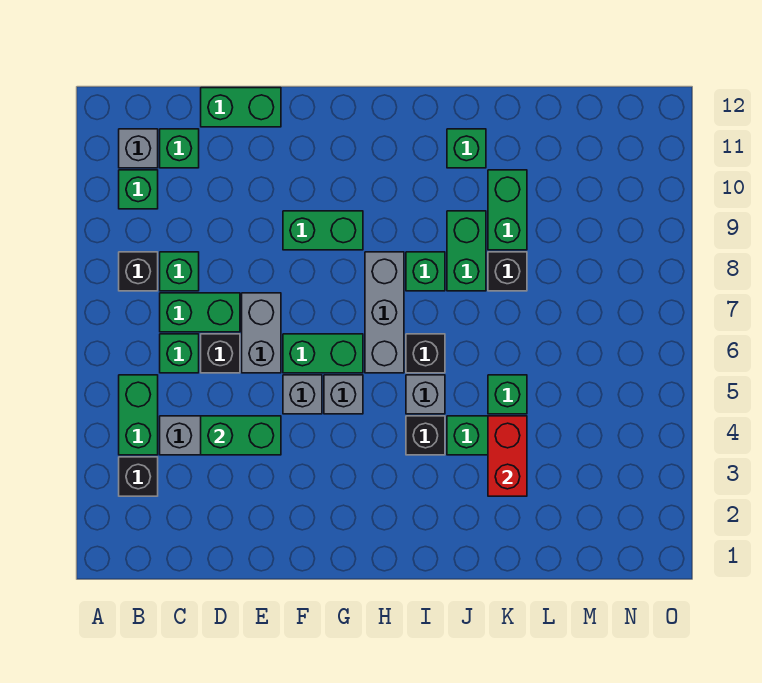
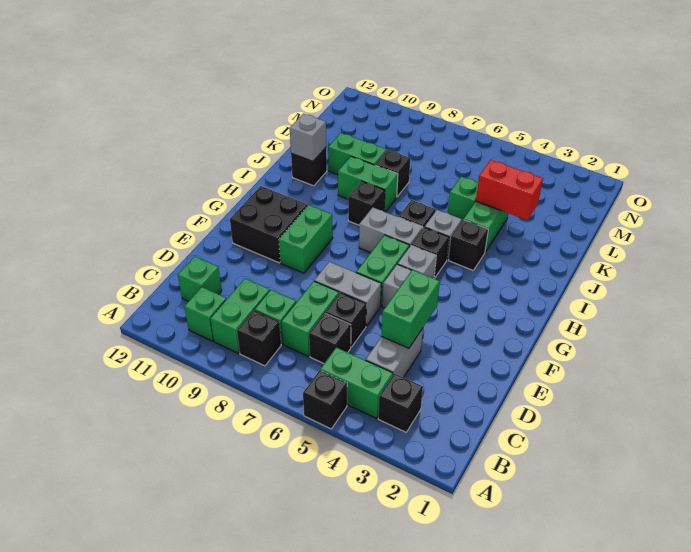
none -> black brick A5 level 1
grey brick B11 level 1 -> grey brick J11 level 2
green brick C6 level 1 -> black brick C6 level 1
green brick D12:E12 level 1 -> green brick B9:C9 level 1
none -> black brick F10:G11 level 1
none -> black brick H5 level 1
grey brick H6:H8 level 1 -> grey brick H6:H7 level 1
green brick I8 level 1 -> black brick I8 level 1
green brick J11 level 1 -> black brick J11 level 1

